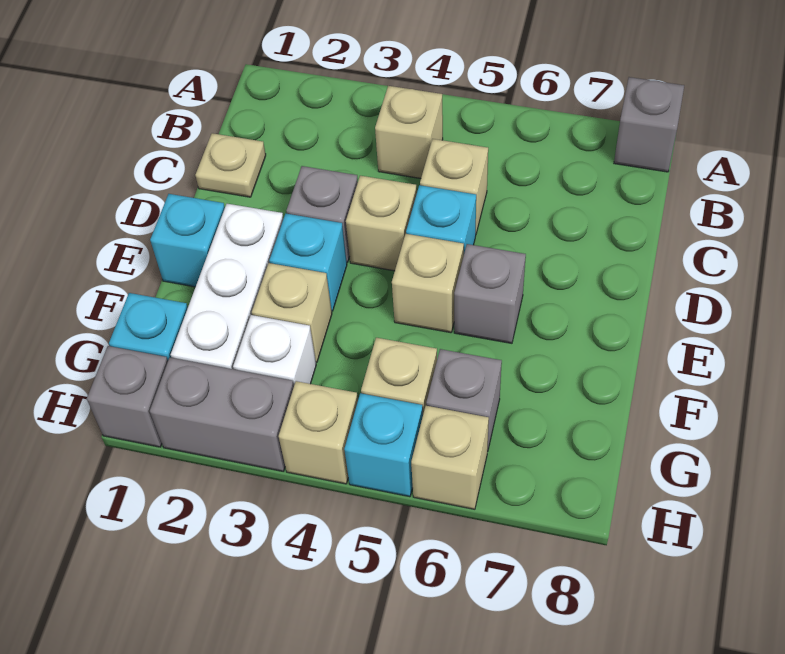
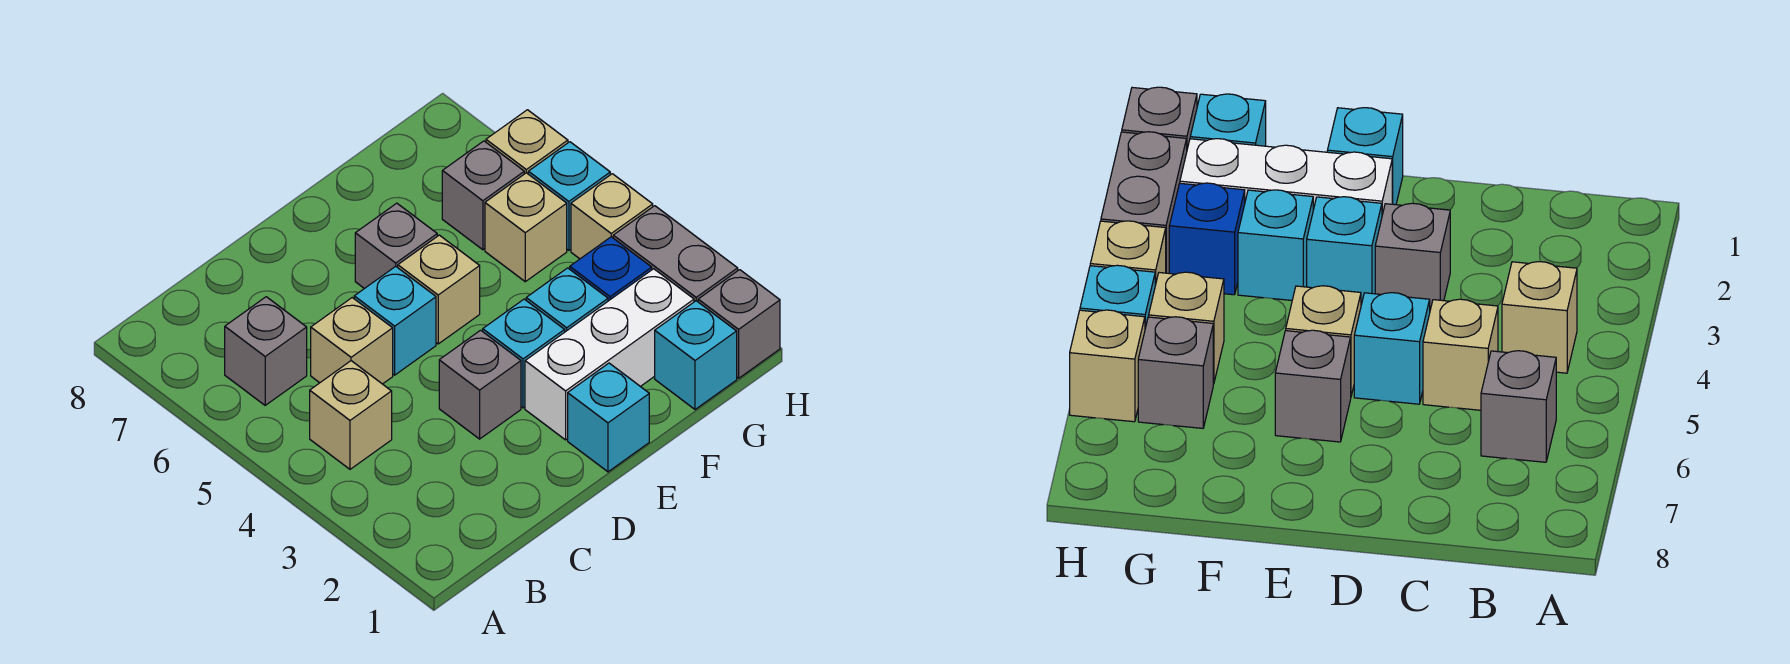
grey brick A8 level 1 -> grey brick B6 level 1
tan plate C1 level 1 -> none
tan brick D4 level 1 -> none
tan brick F3 level 1 -> cyan brick F3 level 1
white brick G3 level 1 -> blue brick G3 level 1

